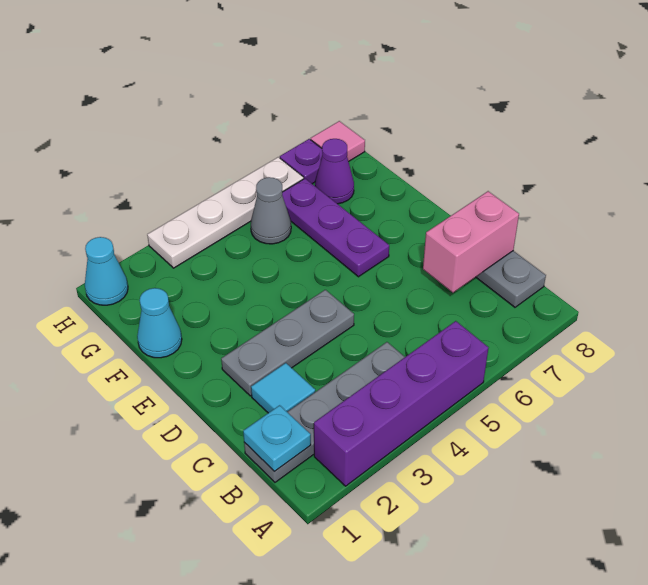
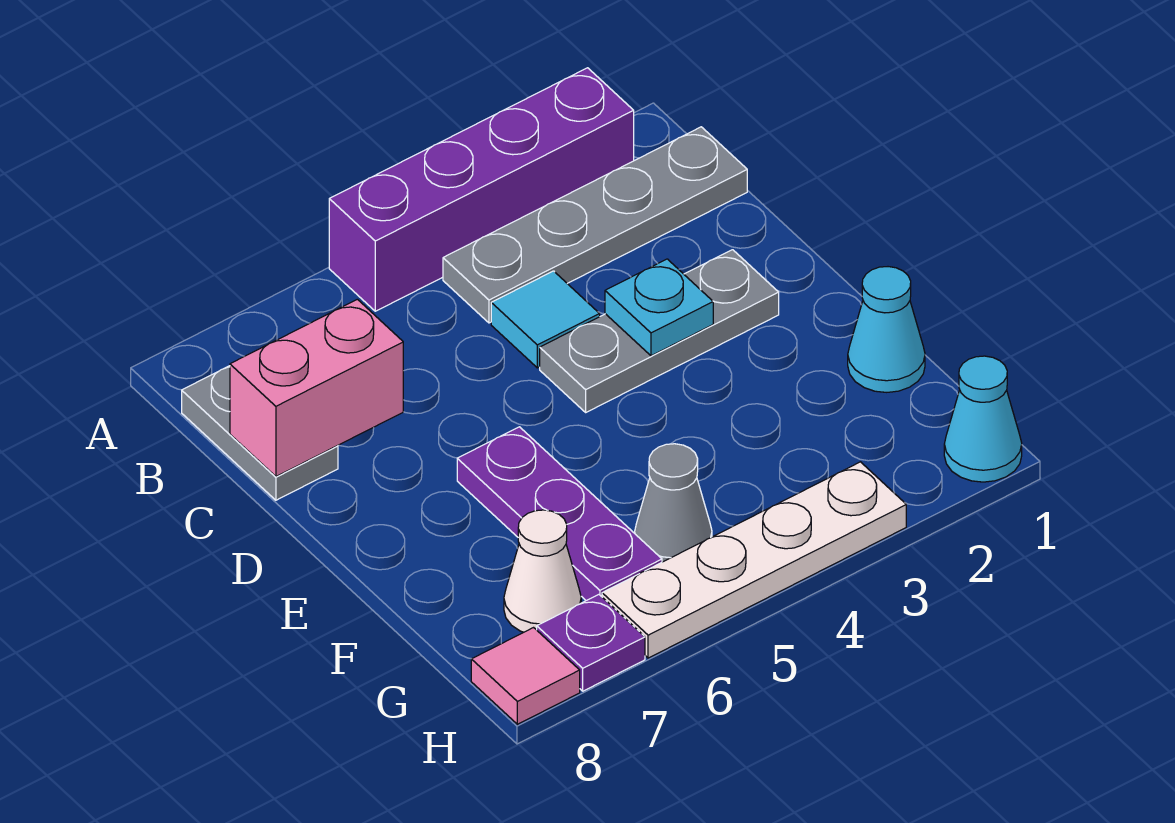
cyan plate B1 level 2 -> cyan plate D3 level 2
cyan tile C2 level 1 -> cyan tile C4 level 1
purple cone G7 level 1 -> white cone G7 level 1

